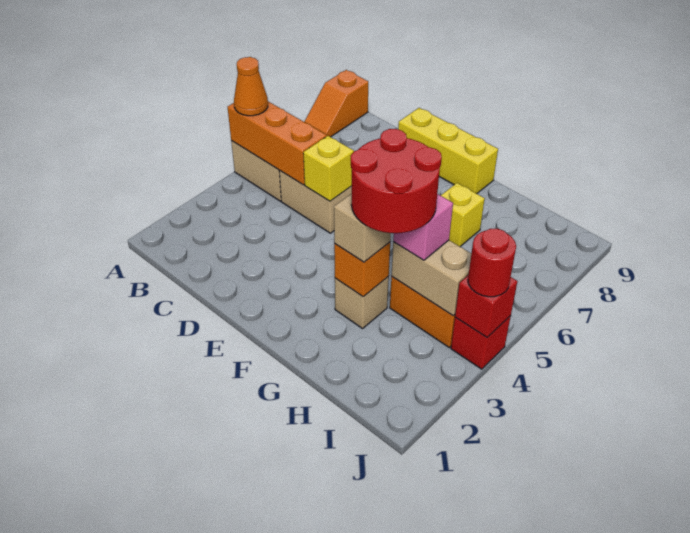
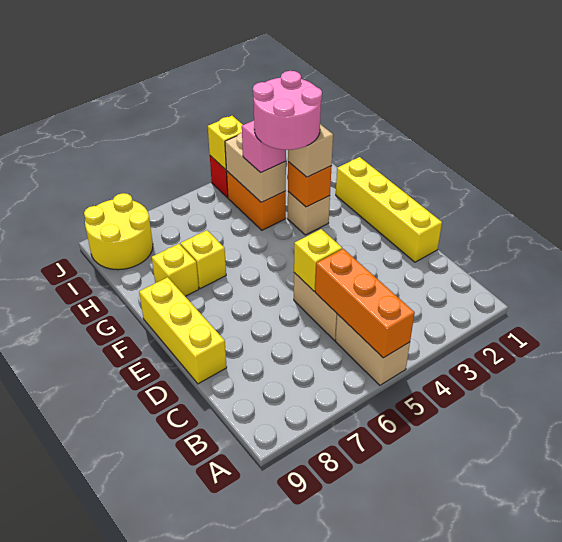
orange cone A5 level 3 -> none
orange slope A8:A9 level 1 top 9 -> none
none -> yellow brick D1:G1 level 1
red round brick G3:H4 level 4 -> pink round brick G3:H4 level 4
none -> yellow brick G8 level 1
none -> yellow round brick I8:J9 level 1
red brick J4 level 2 -> yellow brick J4 level 2
red round brick J4 level 3 -> none

